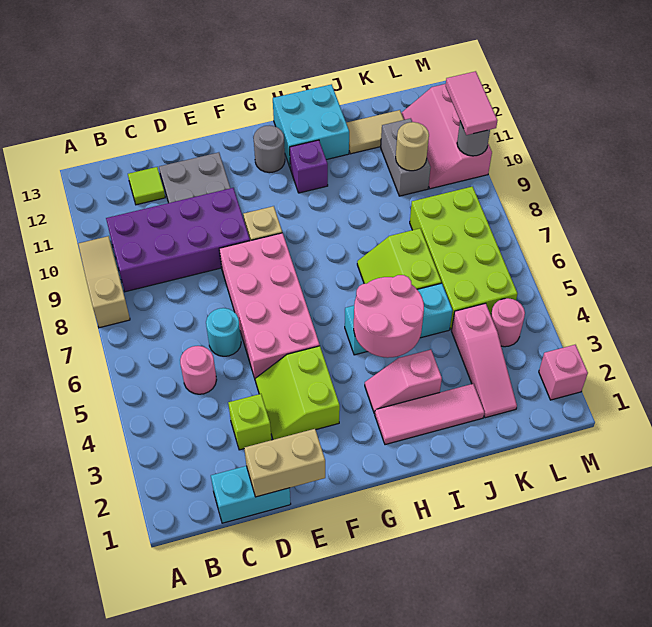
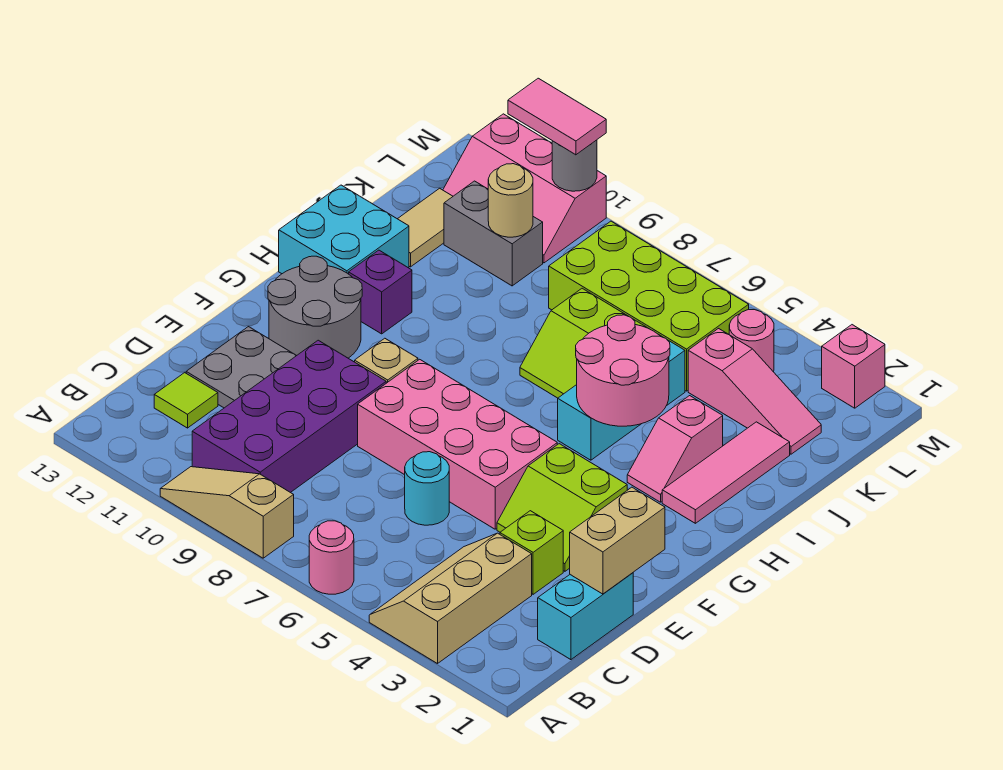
none -> tan slope A3:C4 level 1 top 3
pink round brick C5 level 1 -> pink round brick A6 level 1
grey round brick G12 level 1 -> grey round brick F11:G12 level 1

